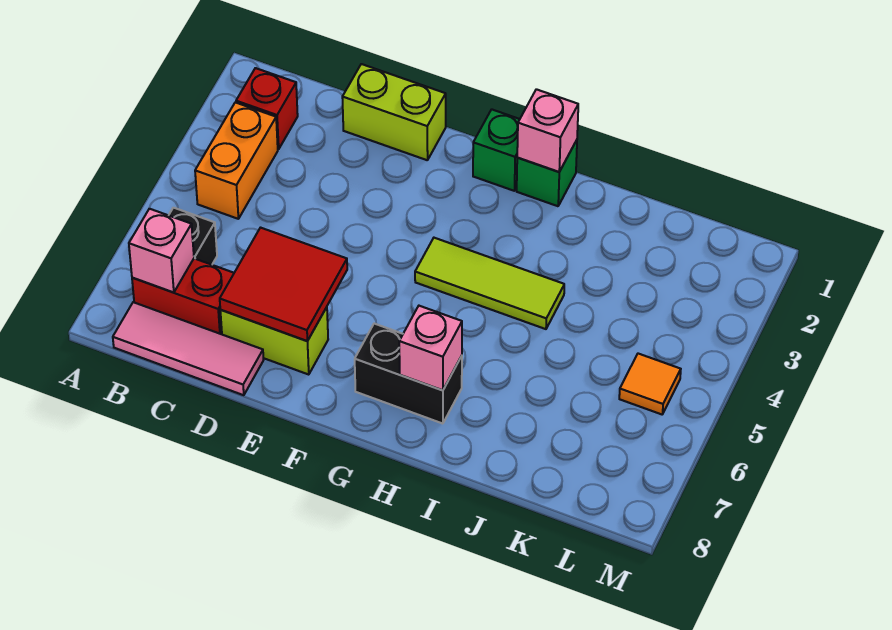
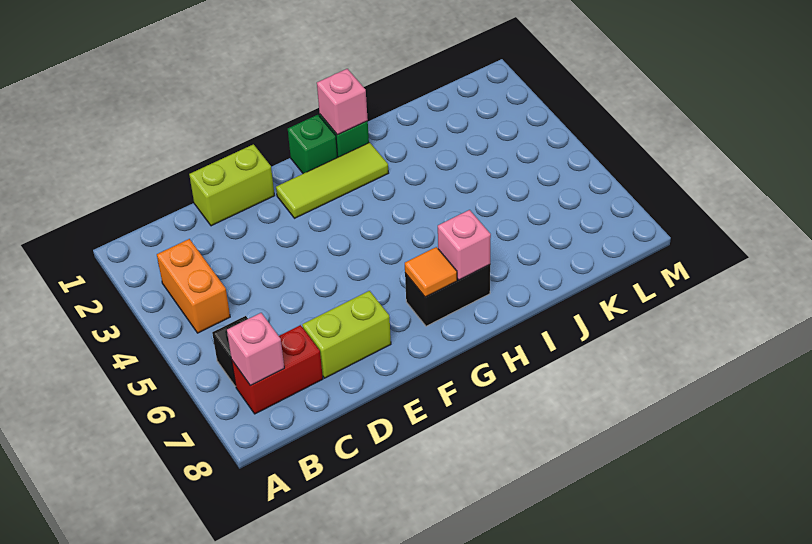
red brick B2 level 1 -> none
pink tile B8:D8 level 1 -> none
red tile D6:E7 level 2 -> none
lime tile G4:I4 level 1 -> lime tile F2:H2 level 1
orange tile L5 level 1 -> orange tile G7 level 2

